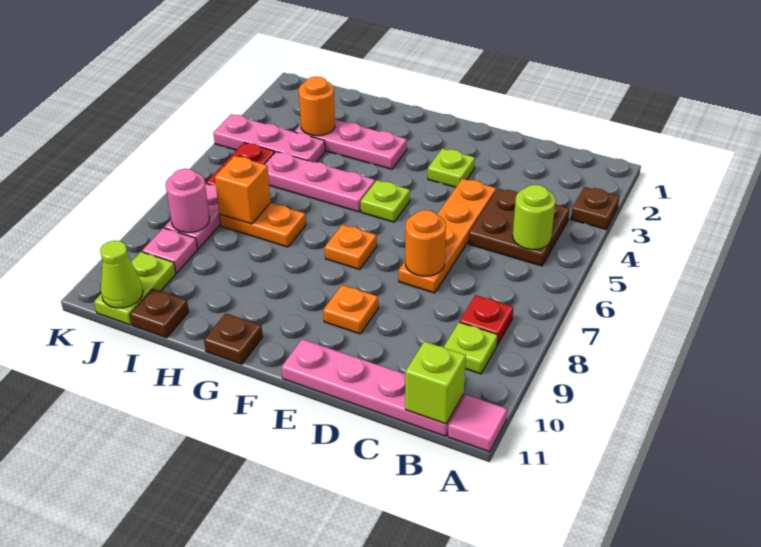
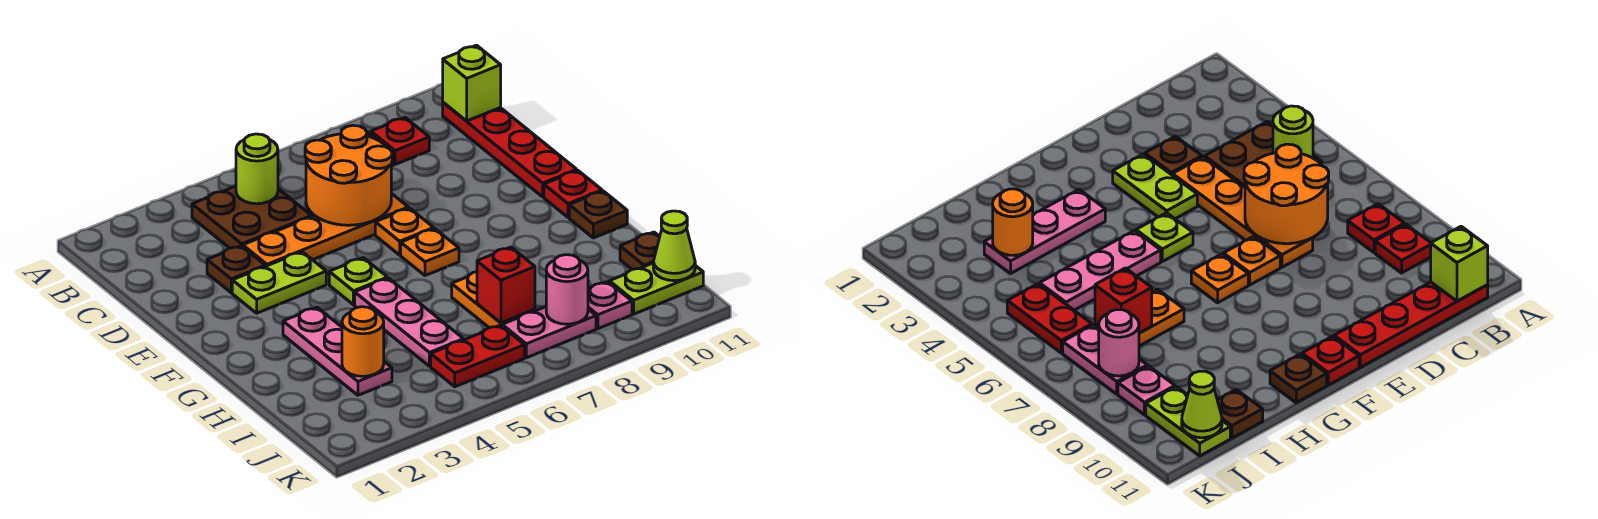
brown plate A3 level 1 -> brown plate D3 level 1
pink tile A11 level 1 -> none
lime plate B9 level 1 -> red plate B9 level 1
pink plate B11:E11 level 1 -> red plate B11:E11 level 1
orange round brick D7 level 2 -> orange round brick C6:D7 level 2
lime plate E3 level 1 -> lime plate E3:E4 level 1
orange plate E9 level 1 -> orange plate E7 level 1
none -> red plate F11 level 1
pink plate I4:K4 level 1 -> none
orange brick I7 level 2 -> red brick I7 level 2

